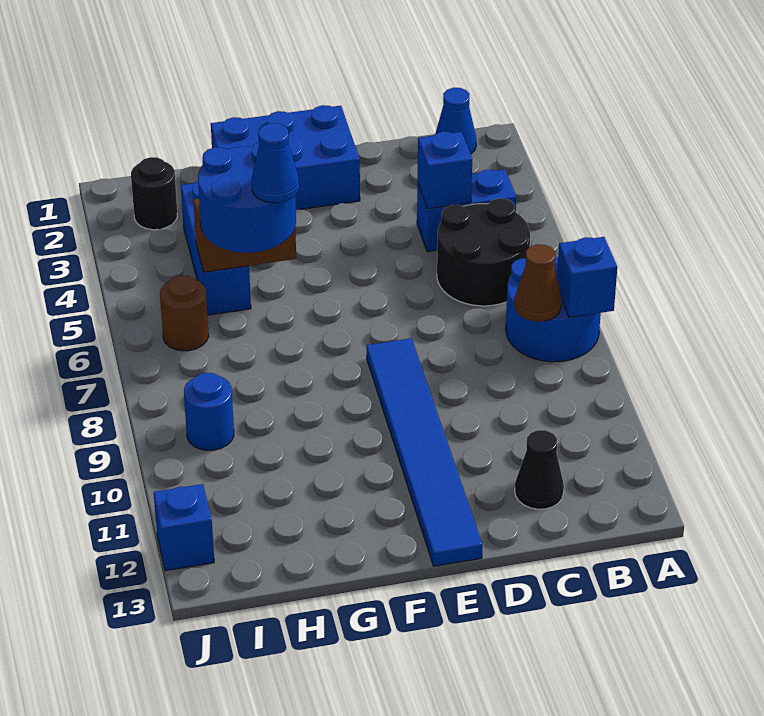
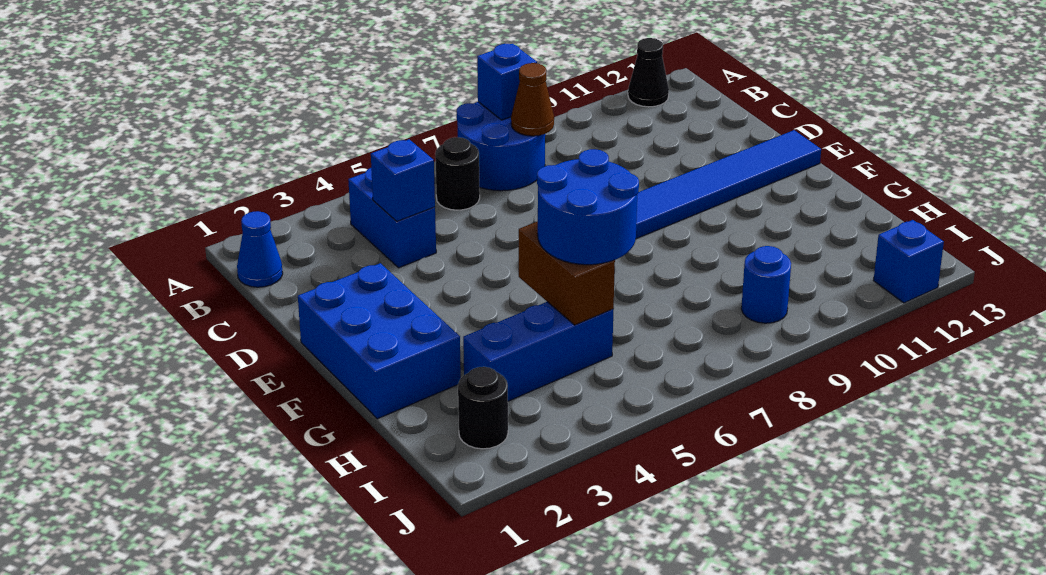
black round brick B5:C6 level 1 -> black round brick B6 level 1
black cone C12 level 1 -> black cone A12 level 1
blue cone G6 level 4 -> none
brown round brick I6 level 1 -> none

